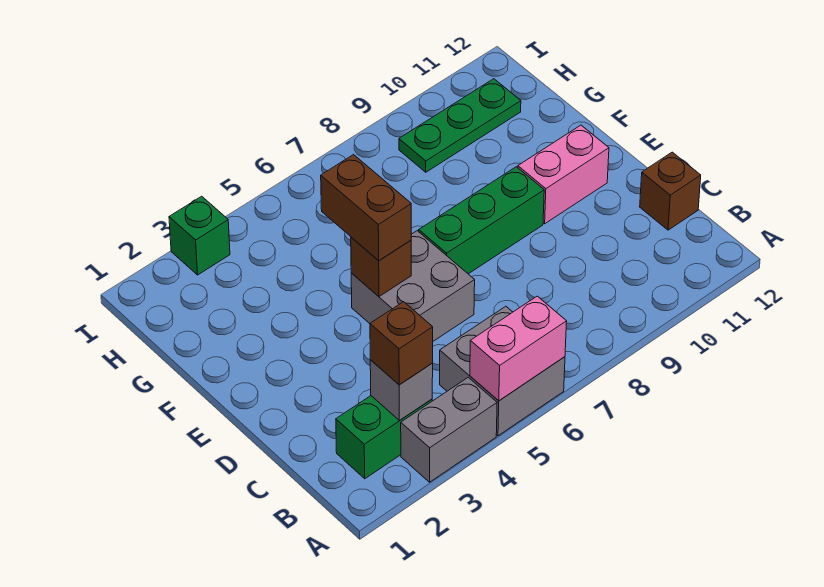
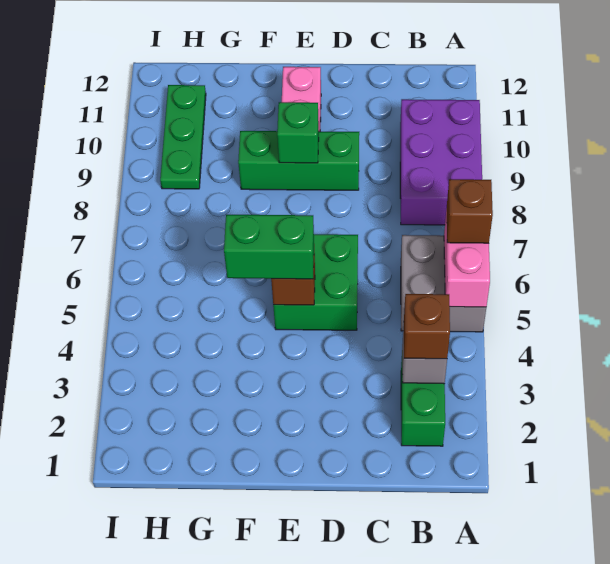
grey brick A3:A4 level 1 -> none
none -> purple brick A8:B10 level 1
brown brick C12 level 1 -> brown brick A6 level 3
grey brick D5:E6 level 1 -> green brick D5:E6 level 1
brown brick E5:F5 level 3 -> green brick E5:F5 level 3
green brick E7:E9 level 1 -> green brick D9:F9 level 1
green brick I3 level 1 -> green brick E9 level 2

